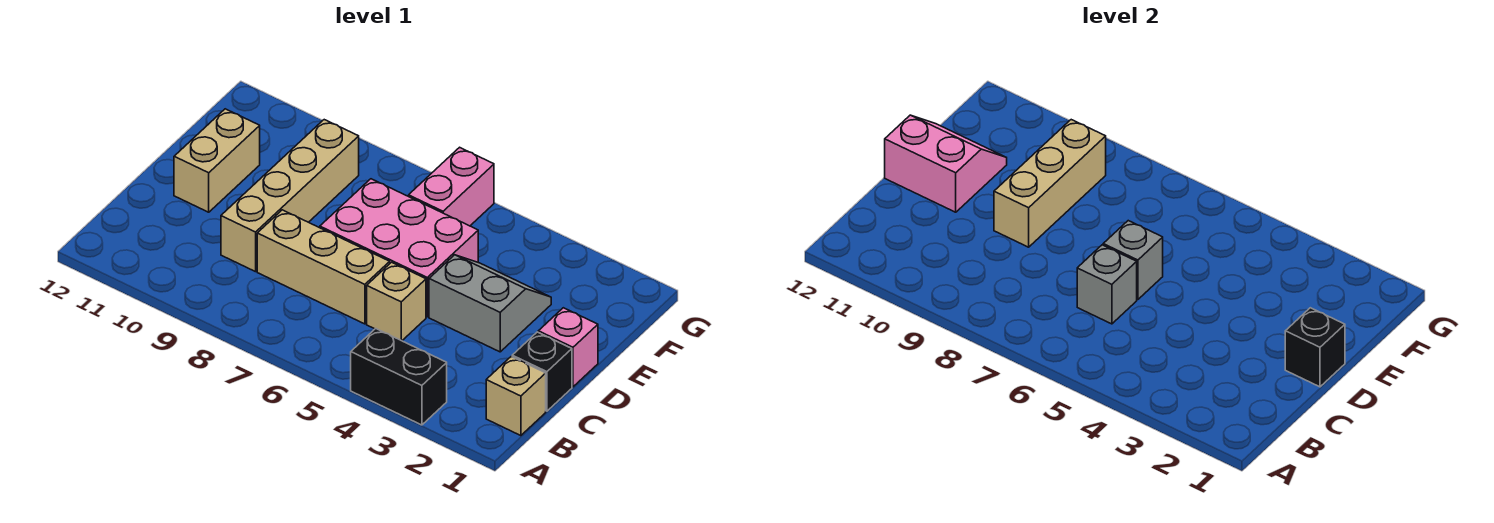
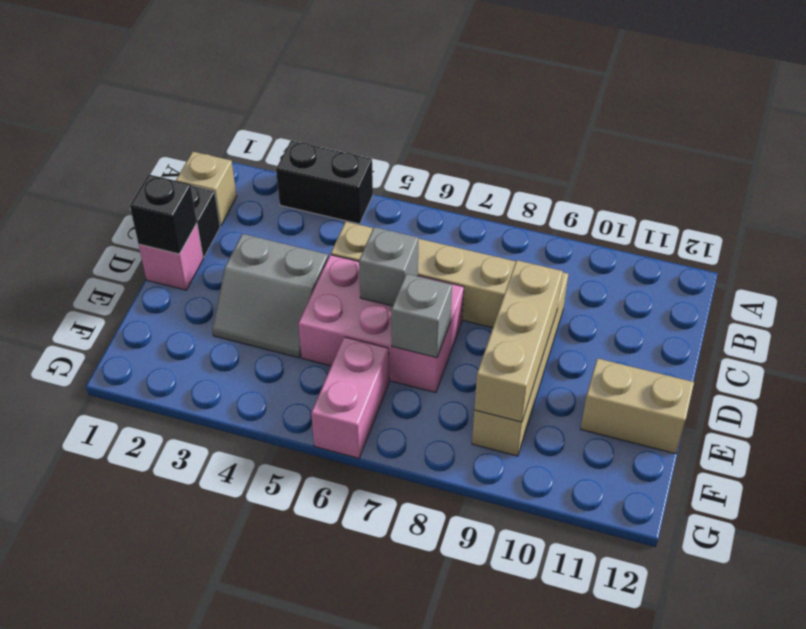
grey brick C6 level 2 -> grey brick E7 level 2
tan brick D11:E11 level 1 -> tan brick E11:E12 level 1
pink slope D11:E12 level 2 top D -> none

